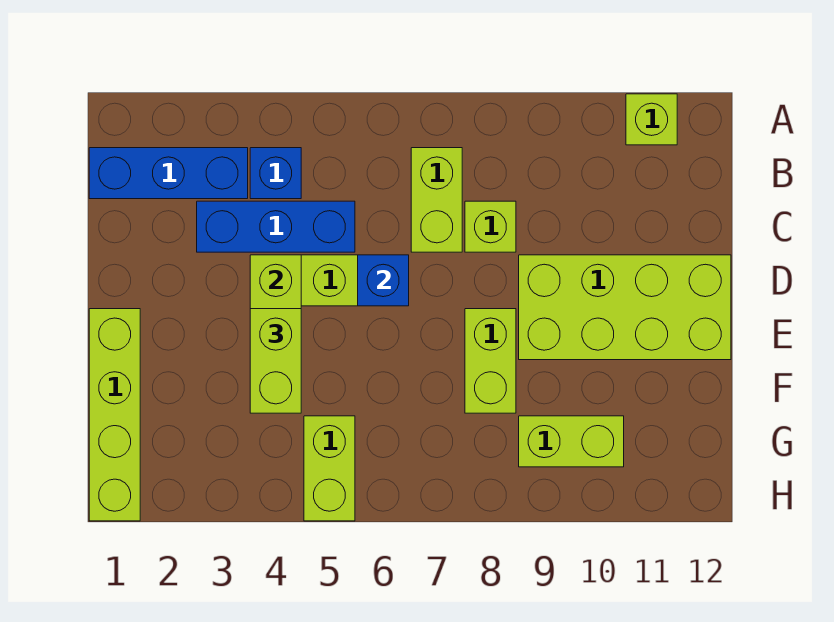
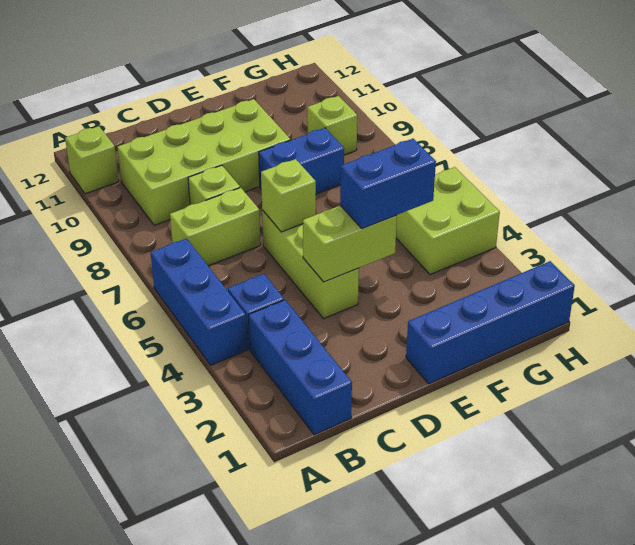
blue brick C3:C5 level 1 -> blue brick A4:A6 level 1
blue brick D6 level 2 -> lime brick D6 level 2
lime brick D9:E12 level 1 -> lime brick B9:E10 level 1
lime brick E1:H1 level 1 -> blue brick E1:H1 level 1
lime brick E4:F4 level 3 -> blue brick E4:F4 level 3
lime brick E8:F8 level 1 -> blue brick E8:F8 level 1
lime brick G5:H5 level 1 -> lime brick G4:H5 level 1
lime brick G9:G10 level 1 -> lime brick G9 level 1

